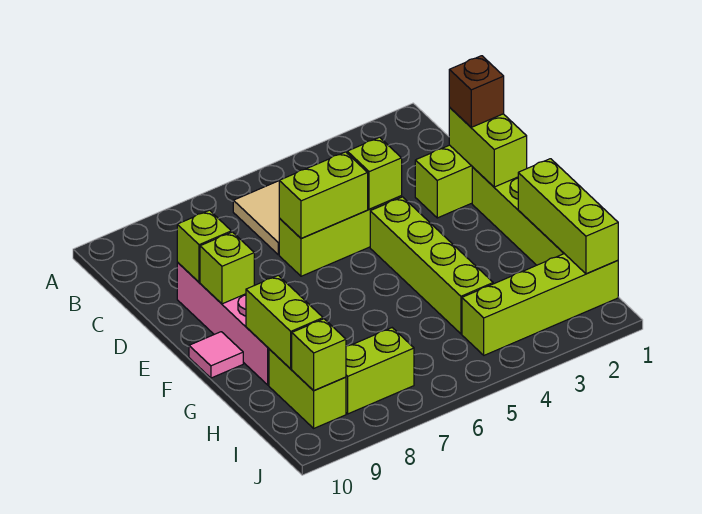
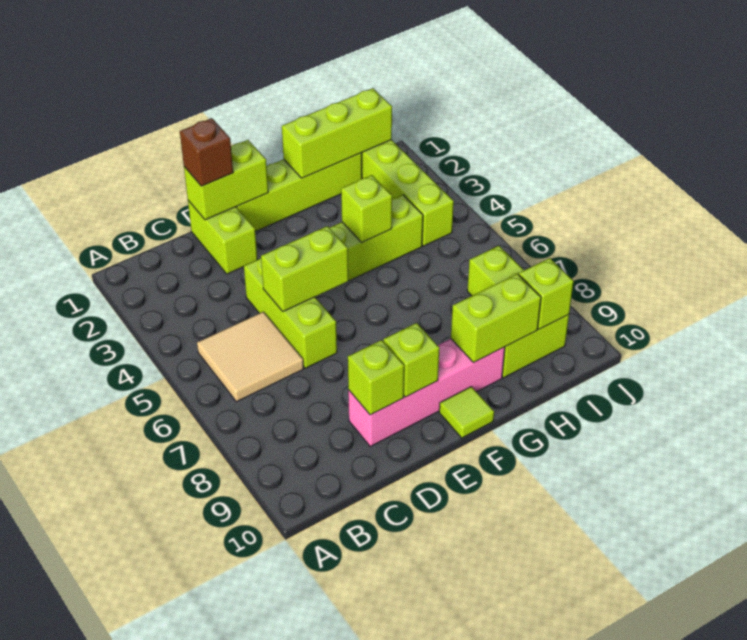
lime brick D4 level 2 -> lime brick G4 level 2
lime brick D5:D6 level 2 -> lime brick D5:E5 level 2
pink tile F10 level 1 -> lime tile F10 level 1

